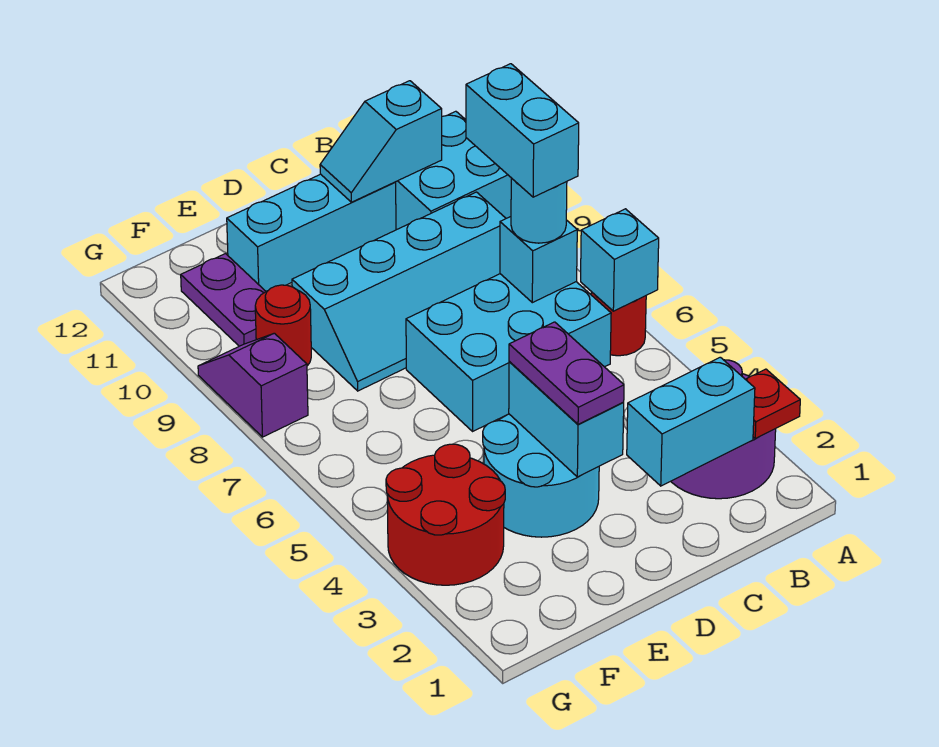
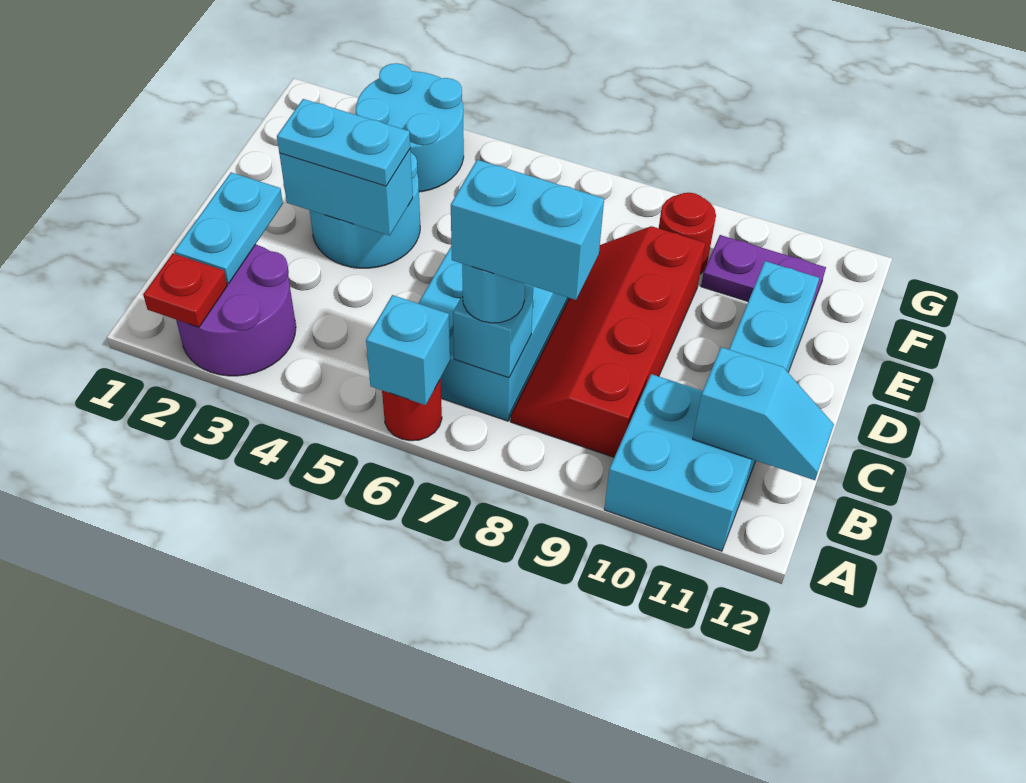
cyan brick B2:C2 level 2 -> cyan plate B2:C2 level 2
cyan slope B8:E9 level 1 top 9 -> red slope B8:E9 level 1 top 9
cyan slope B11:C11 level 2 top B -> cyan slope B11:B12 level 2 top 11
purple plate D3:D4 level 3 -> cyan plate D3:D4 level 3
red round brick F3:G4 level 1 -> cyan round brick F3:G4 level 1
purple slope G8:G9 level 1 top 8 -> none

